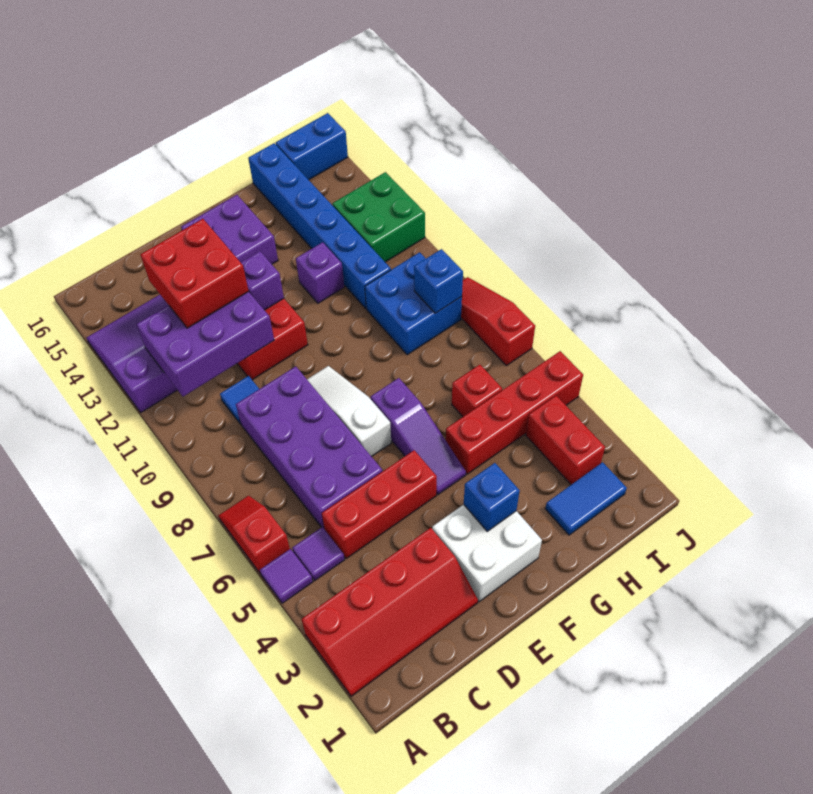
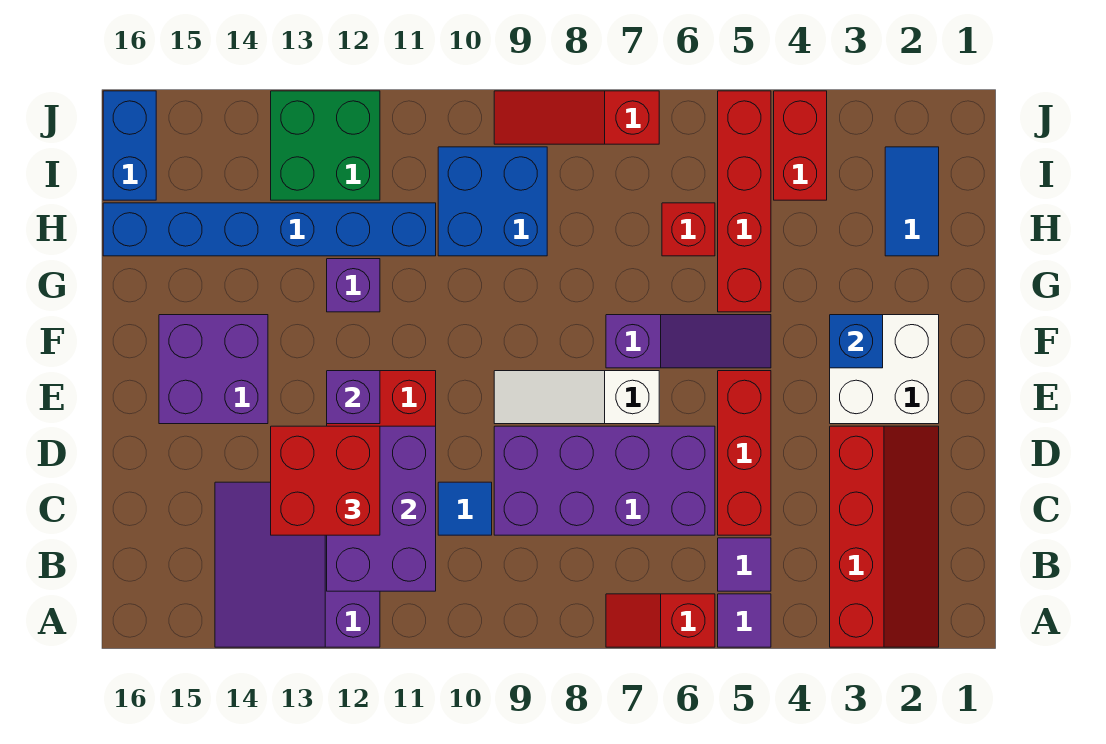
red brick I3:I4 level 1 -> red brick I4:J4 level 1
blue brick I9 level 2 -> none

